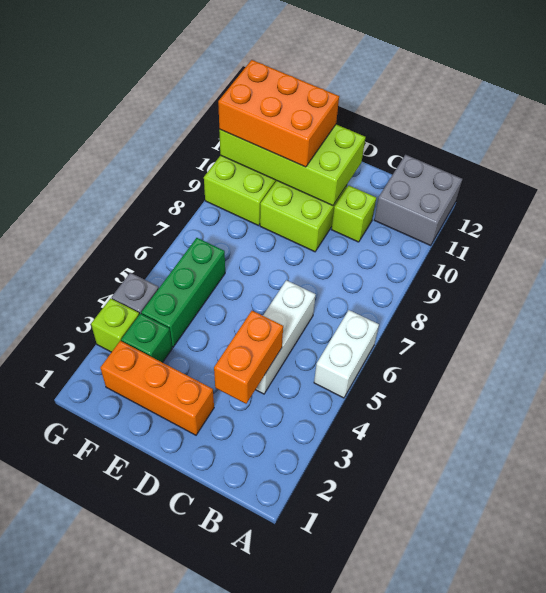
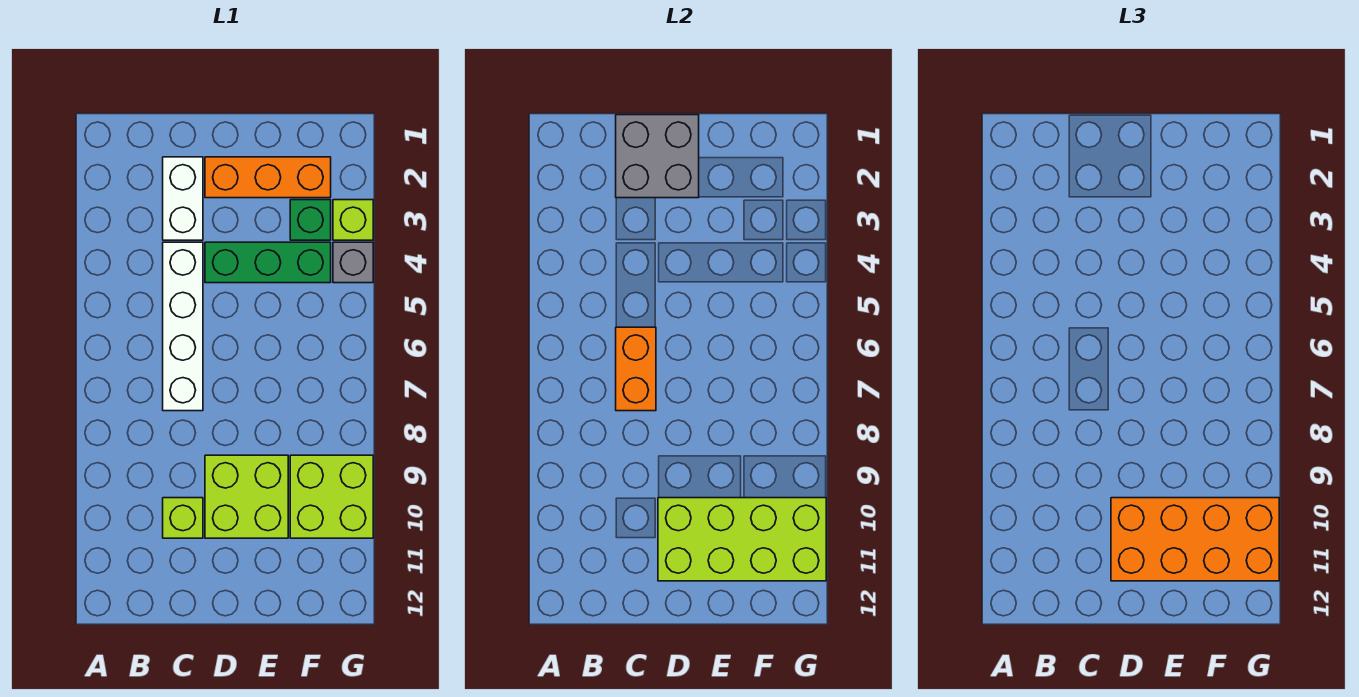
white brick A5:A6 level 1 -> white brick C2:C3 level 1
grey brick A11:B12 level 1 -> grey brick C1:D2 level 2
orange brick C3:C4 level 2 -> orange brick C6:C7 level 2
white brick C4:C6 level 1 -> white brick C4:C7 level 1
orange brick E10:G11 level 3 -> orange brick D10:G11 level 3
green brick F4:F6 level 1 -> green brick D4:F4 level 1

